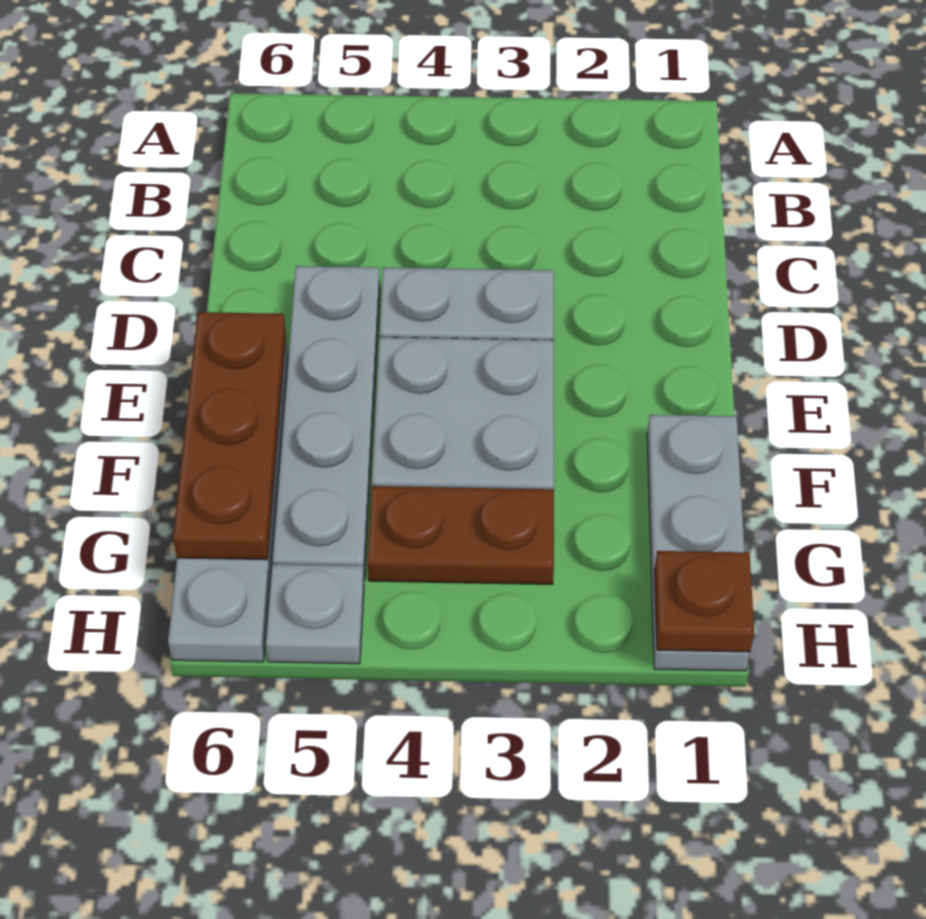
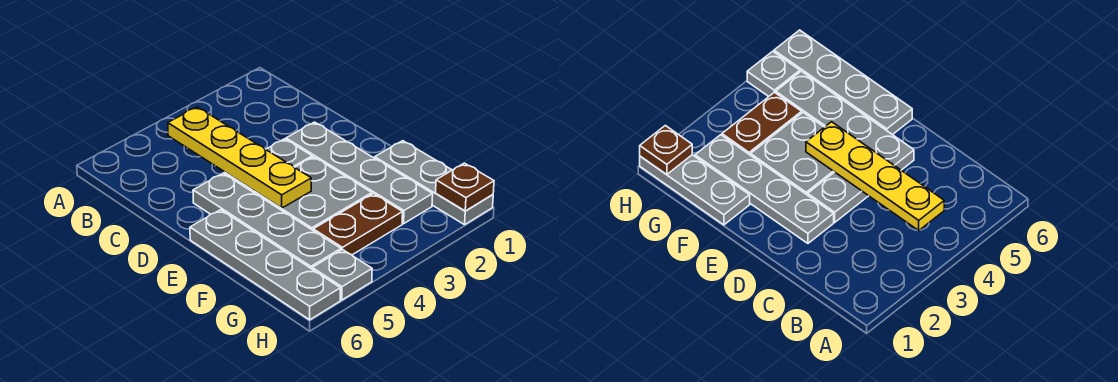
none -> yellow plate B4:E4 level 2
none -> grey plate D2:G2 level 1
brown plate E6:G6 level 2 -> none

